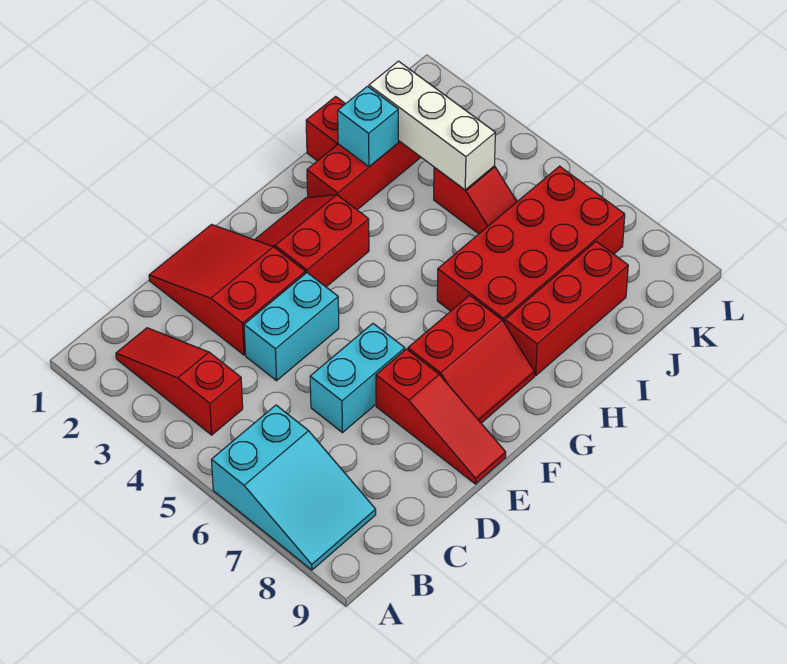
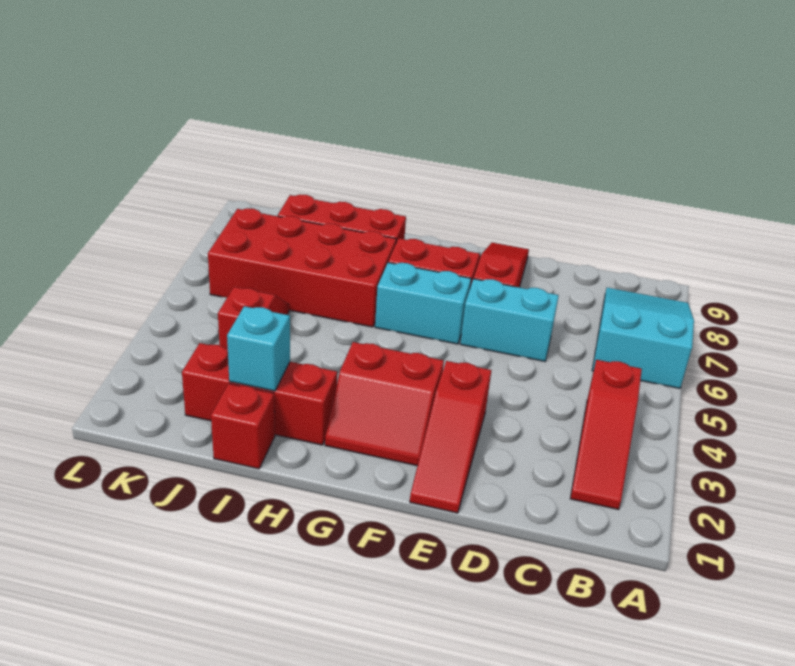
red slope D1:E3 level 1 top 3 -> red slope E1:E3 level 1 top 3
cyan brick D4:E4 level 1 -> cyan brick F6:G6 level 1
white brick J2:J4 level 2 -> none

